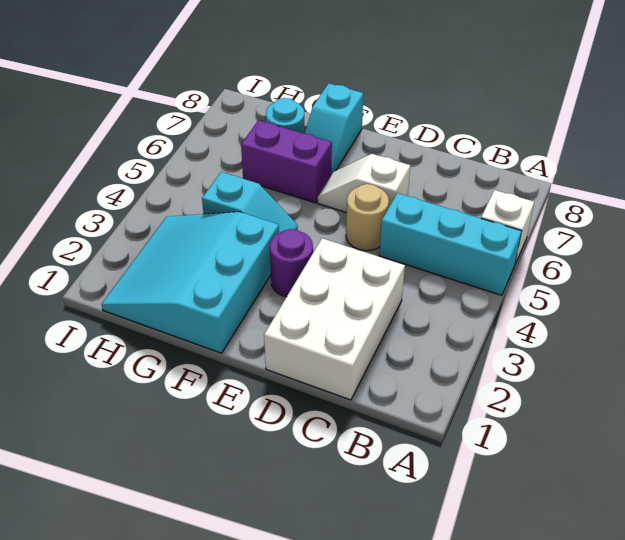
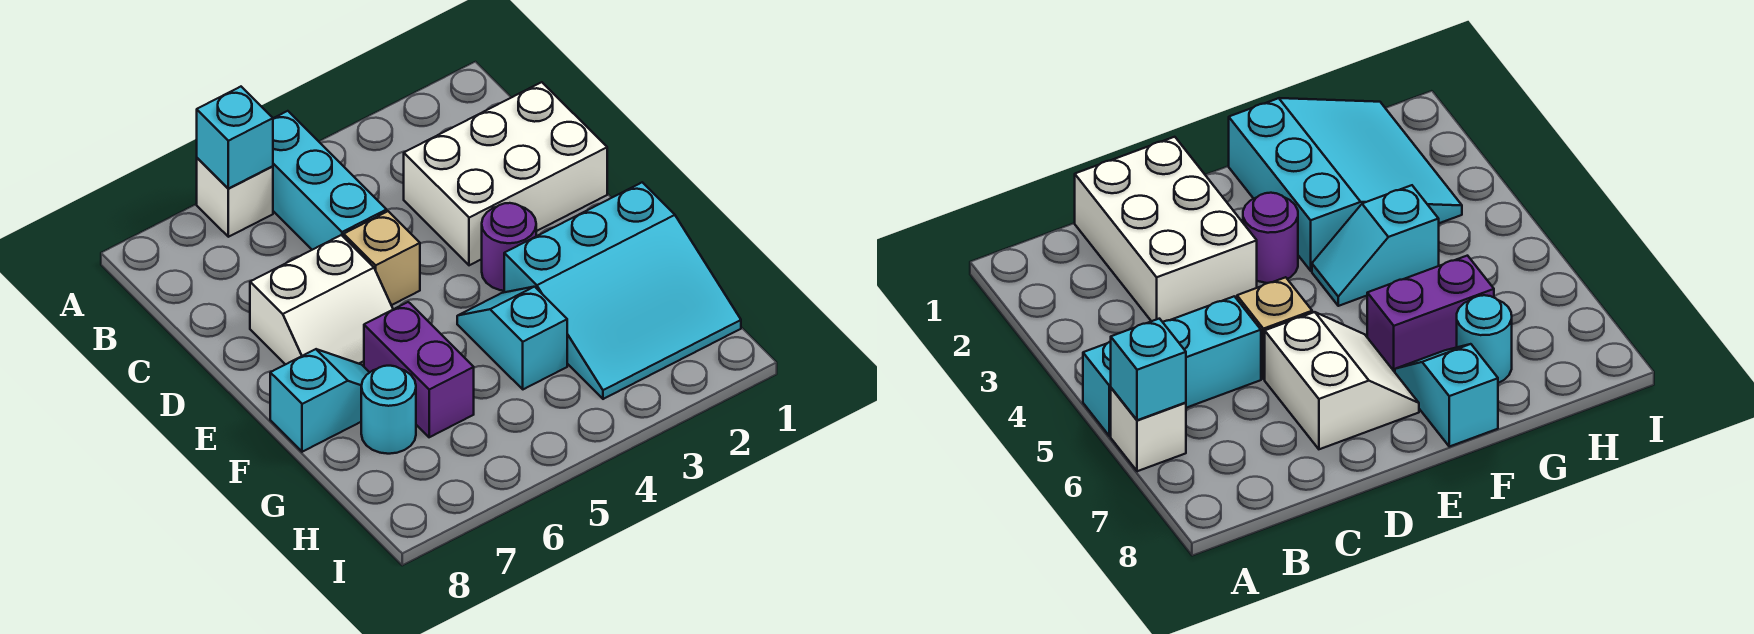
none -> cyan brick A6 level 2
tan round brick D5 level 1 -> tan brick D5 level 1
white slope D6:E6 level 1 top D -> white slope D6:E7 level 1 top D

